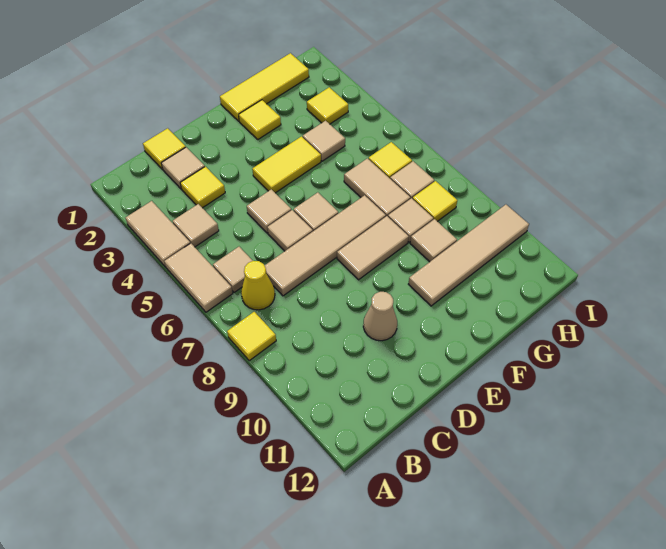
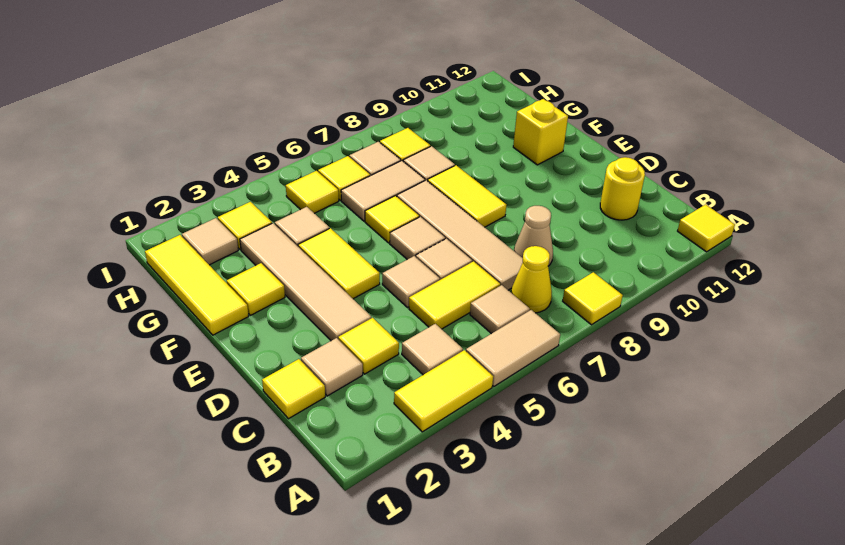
tan tile A3:A4 level 1 -> yellow tile A3:A4 level 1
none -> yellow tile A12 level 1
none -> yellow tile C5:C6 level 1
none -> yellow round brick C11 level 1
tan cone D10 level 1 -> tan cone C8 level 1
tan tile E8:F8 level 1 -> yellow tile E8:F8 level 1
none -> yellow tile F6 level 1
tan tile F10:I10 level 1 -> tan tile D3:G3 level 1
none -> yellow brick F11 level 1
tan tile G9 level 1 -> tan tile H2 level 1
none -> yellow tile H5 level 1

